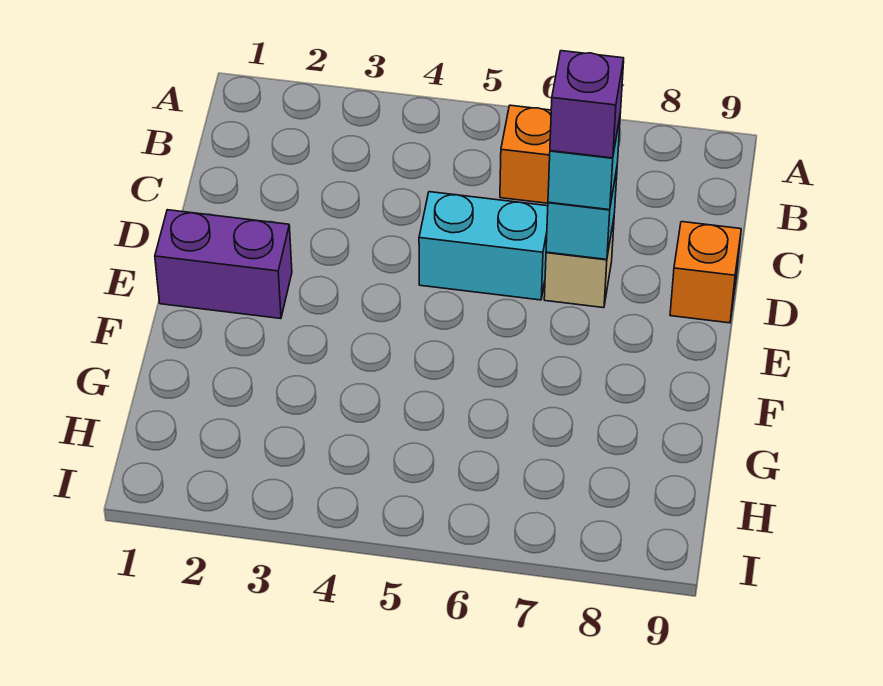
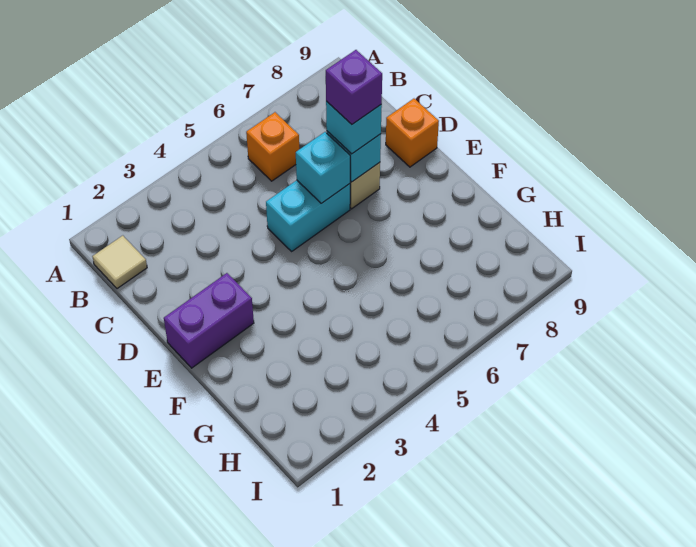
none -> tan tile B1 level 1
none -> cyan brick D6 level 2

